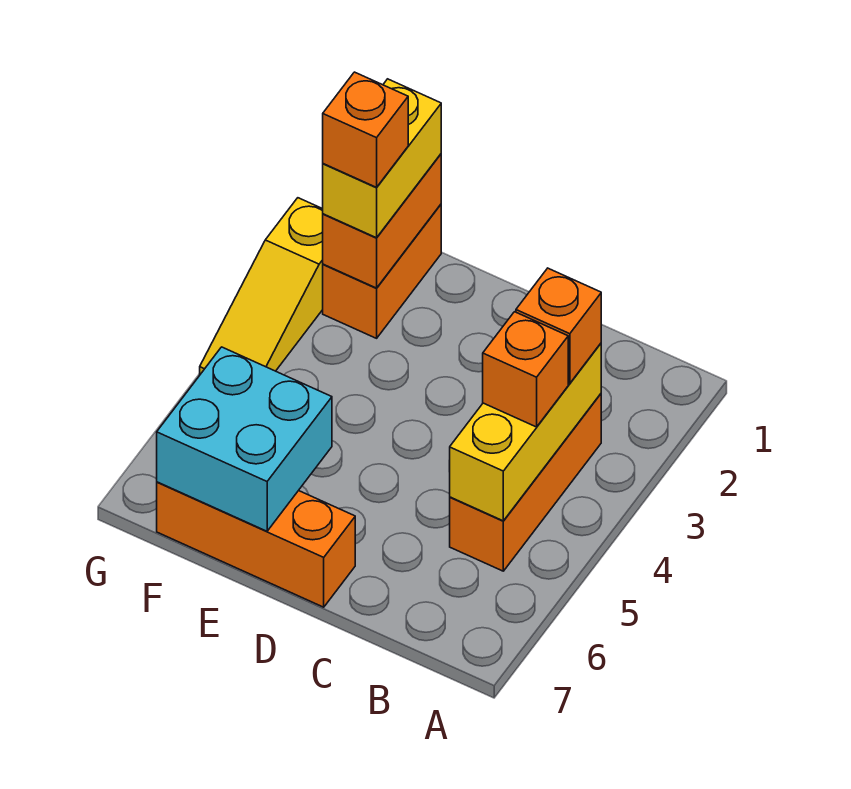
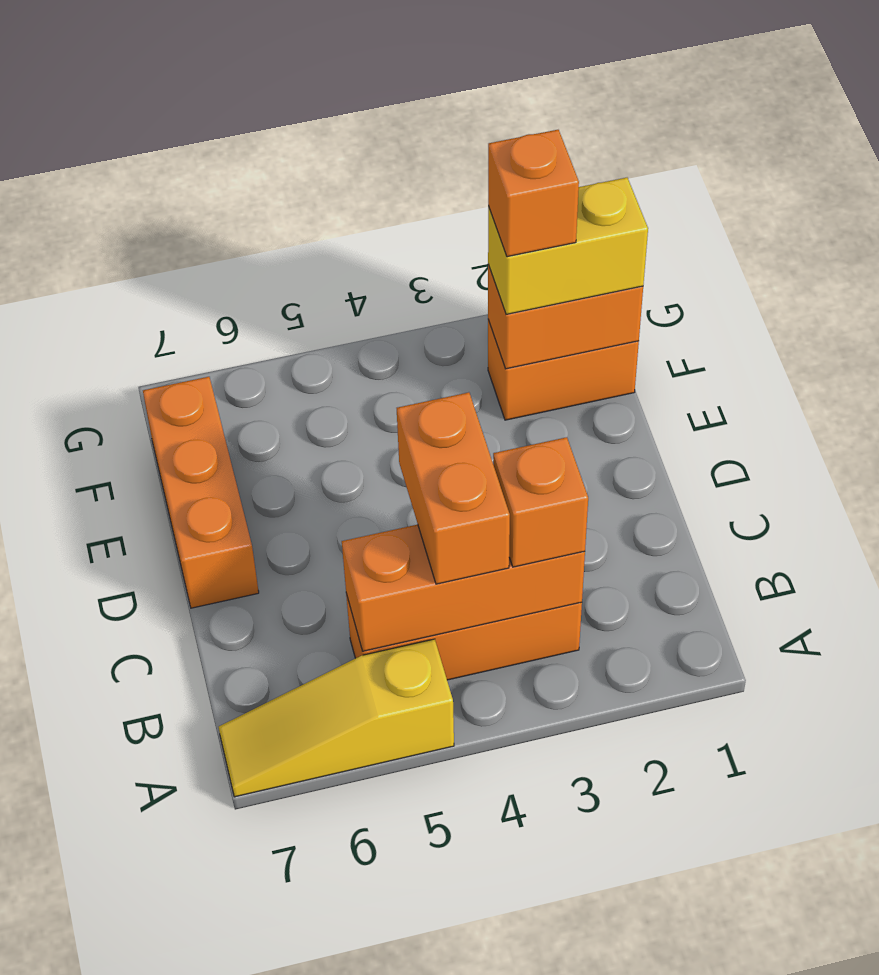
yellow brick B3:B5 level 2 -> orange brick B3:B5 level 2
orange brick B4 level 3 -> orange brick B4:C4 level 3
cyan brick E6:F7 level 2 -> none
yellow slope G2:G4 level 1 top 2 -> yellow slope A5:A7 level 1 top 5

